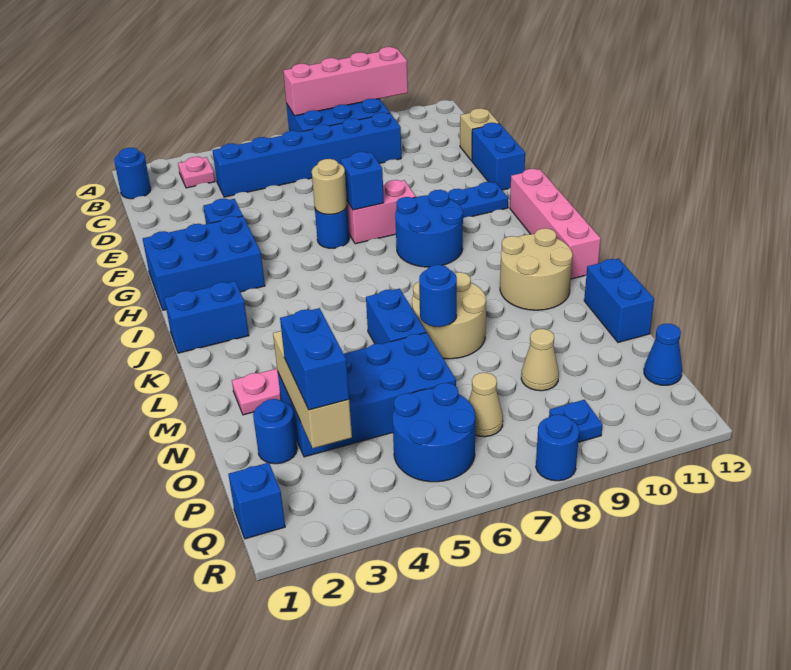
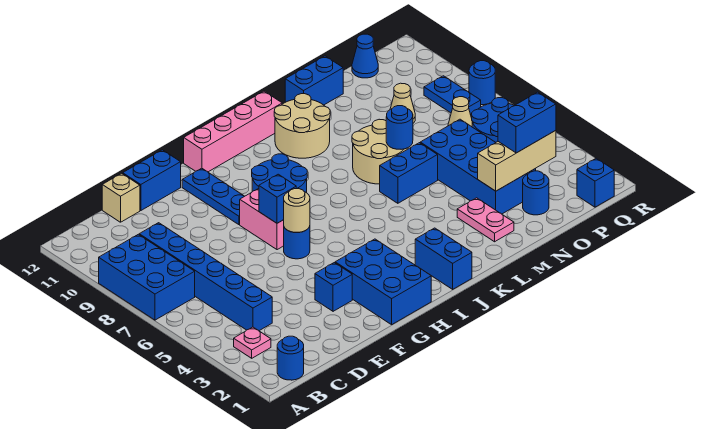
pink brick A7:A10 level 2 -> none
blue plate Q9 level 1 -> blue plate Q8:Q9 level 1

